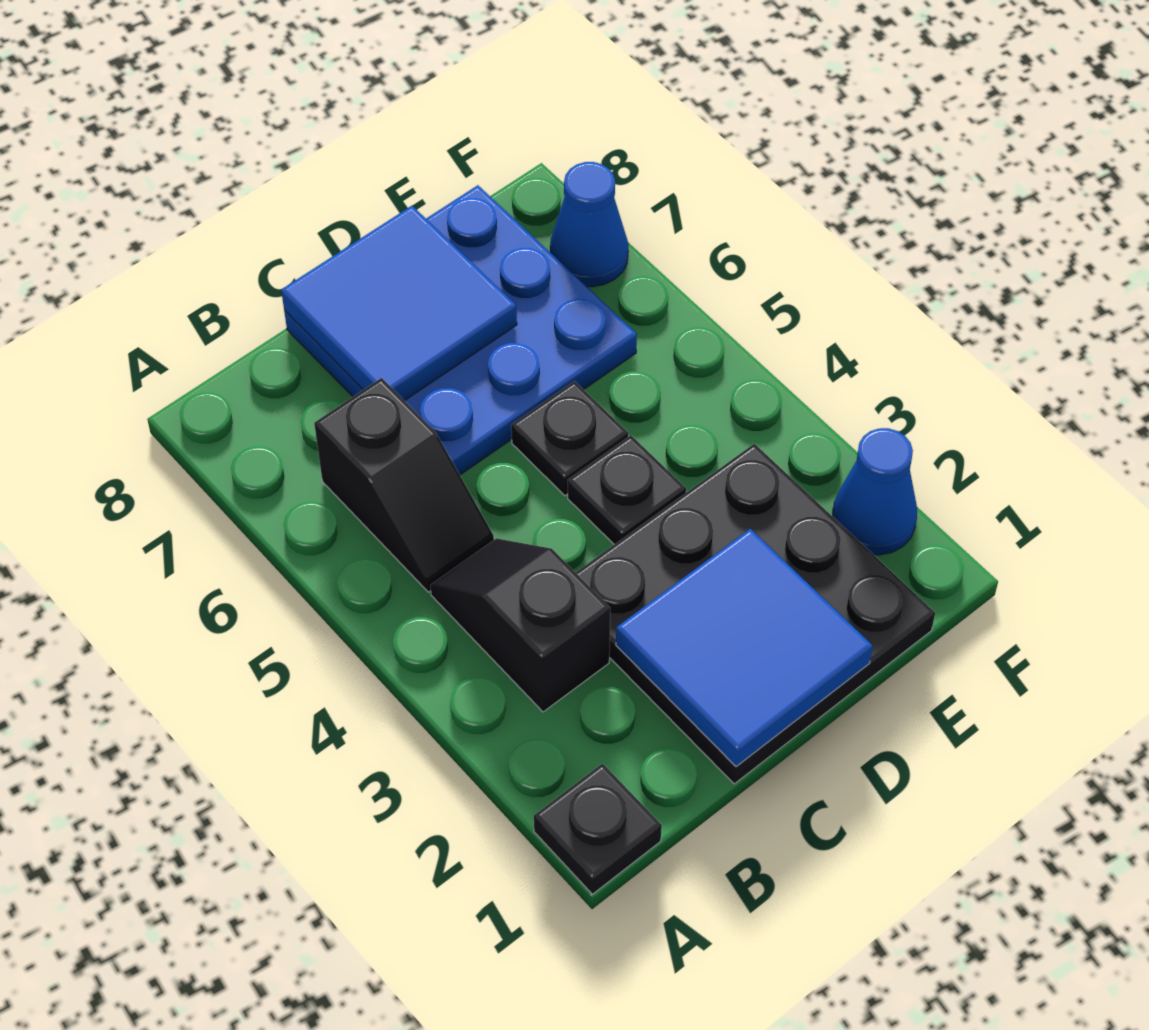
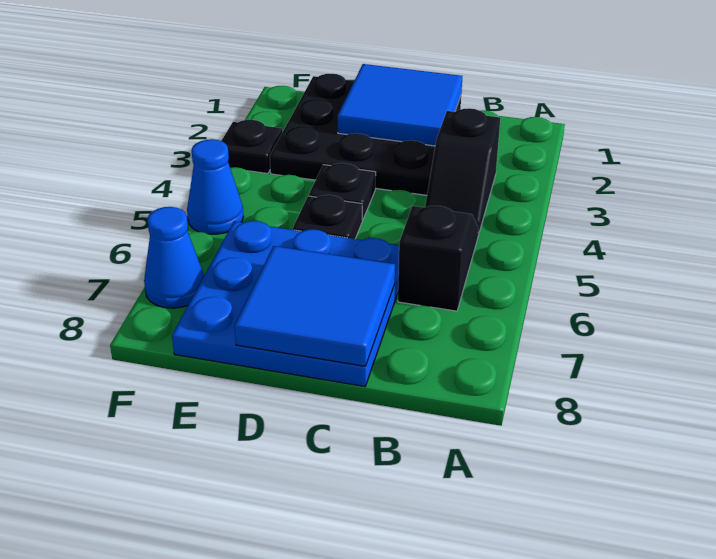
black plate A1 level 1 -> black plate F3 level 1
blue cone F2 level 1 -> blue cone F5 level 1

